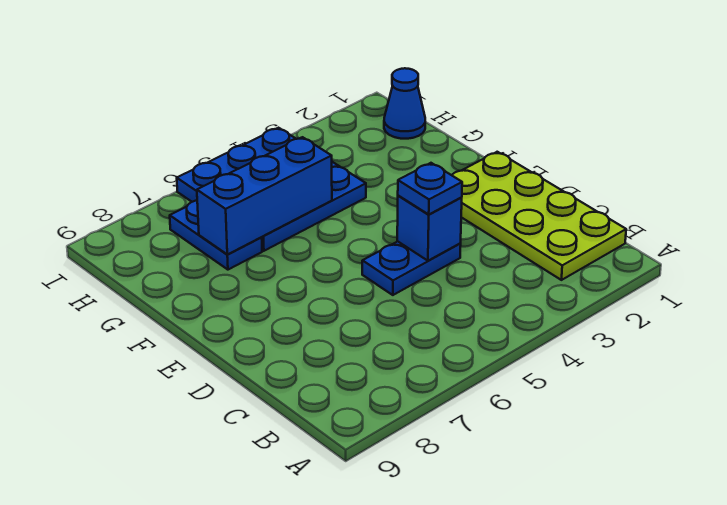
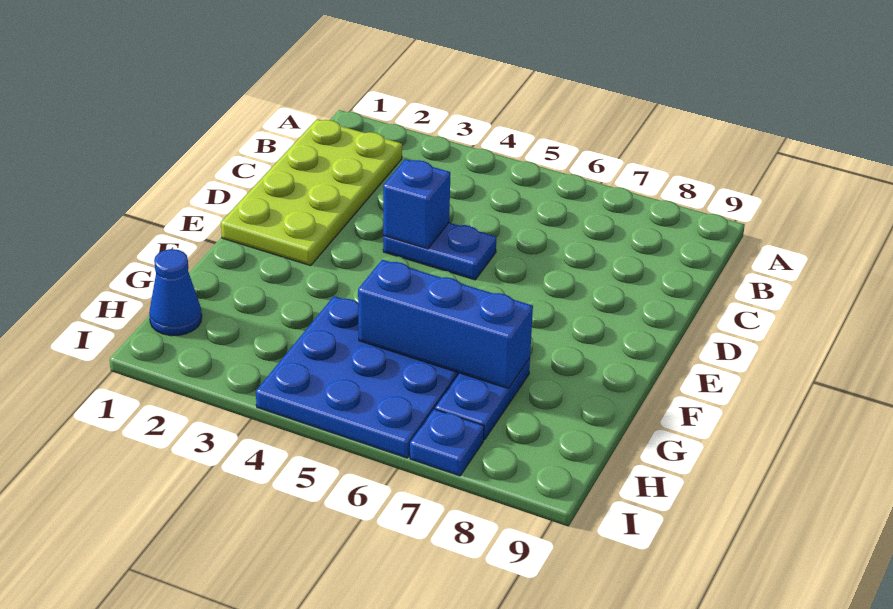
blue plate D4 level 3 -> blue plate I7 level 1

